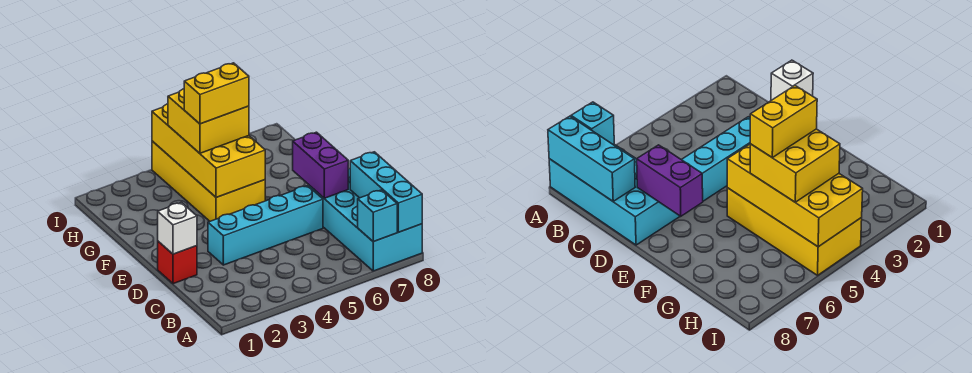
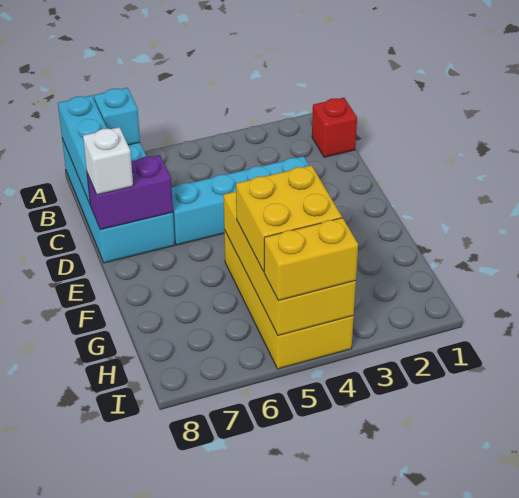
red brick D1 level 1 -> red brick B1 level 1
white brick D1 level 2 -> white brick D8 level 3
purple brick D7:E7 level 2 -> purple brick D7:D8 level 2
yellow brick G4:G5 level 4 -> yellow brick I4:I5 level 3

